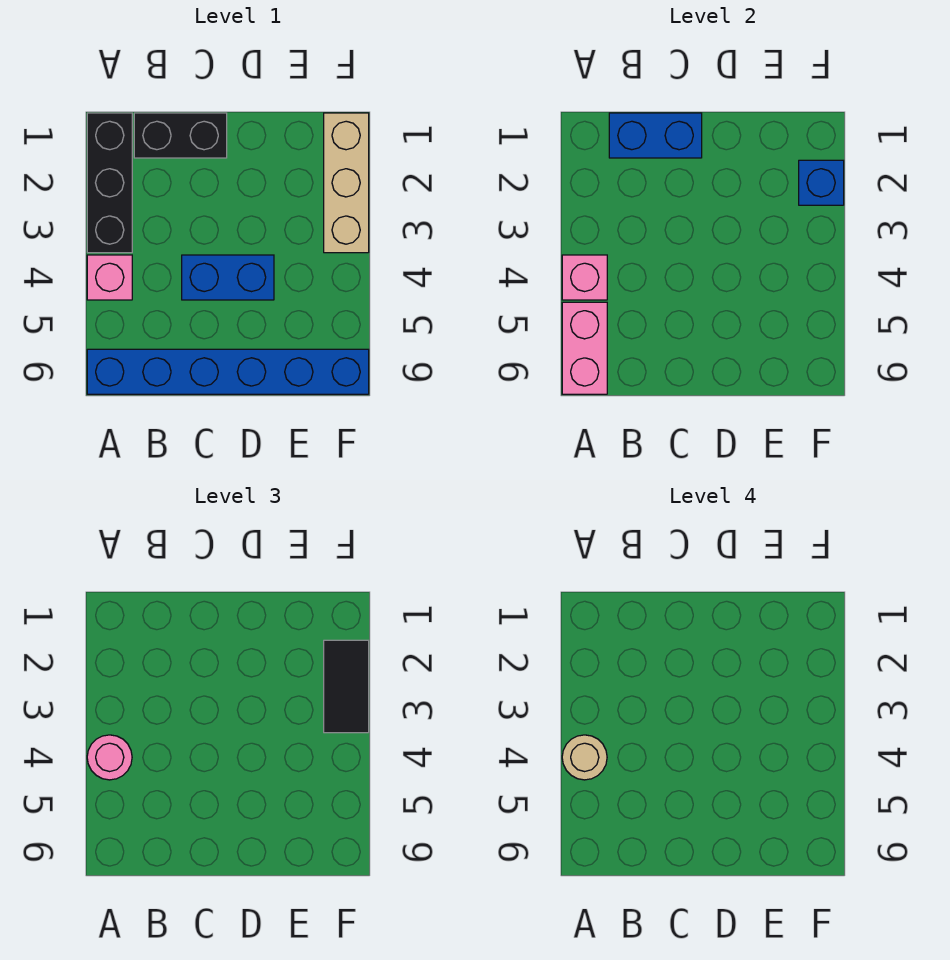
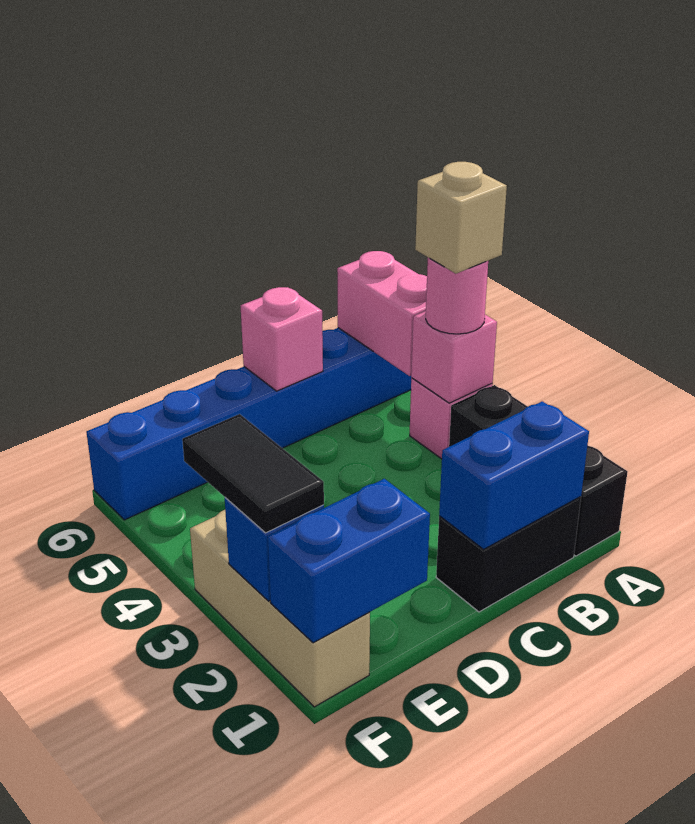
tan round brick A4 level 4 -> tan brick A4 level 4
blue brick C4:D4 level 1 -> blue brick E1:F1 level 2
none -> pink brick C6 level 2

